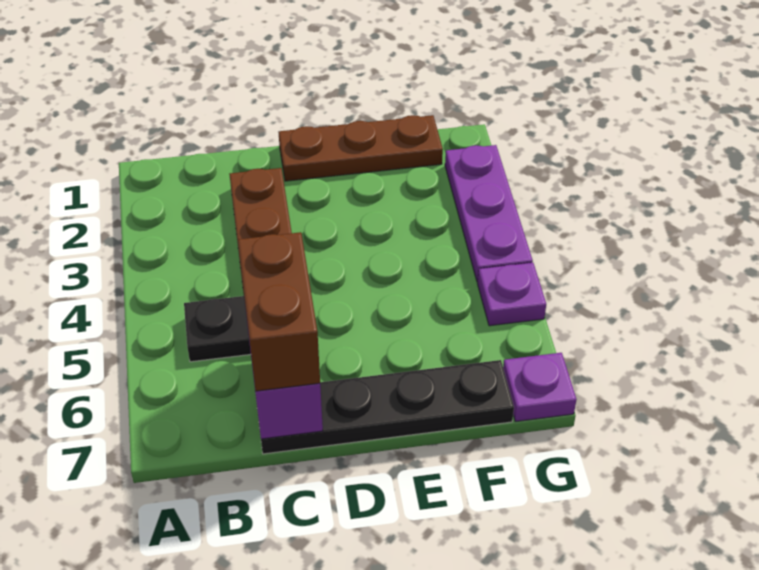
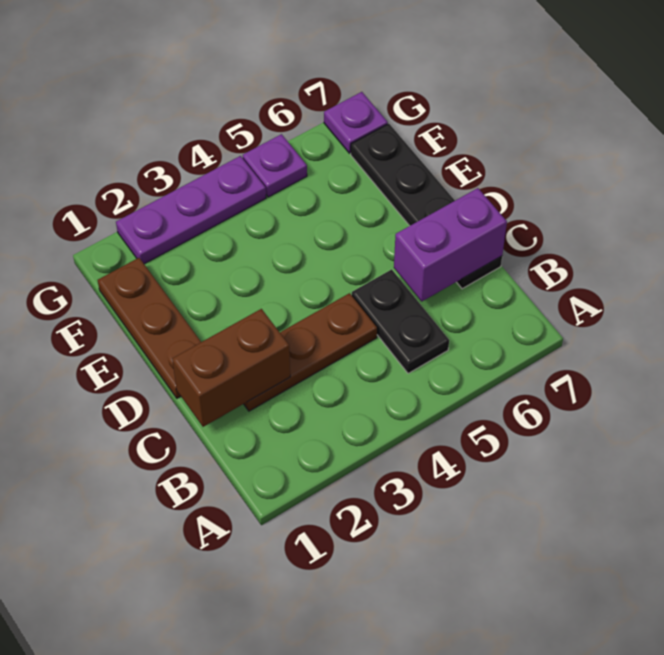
brown brick C6:C7 level 3 -> brown brick C1:C2 level 2

